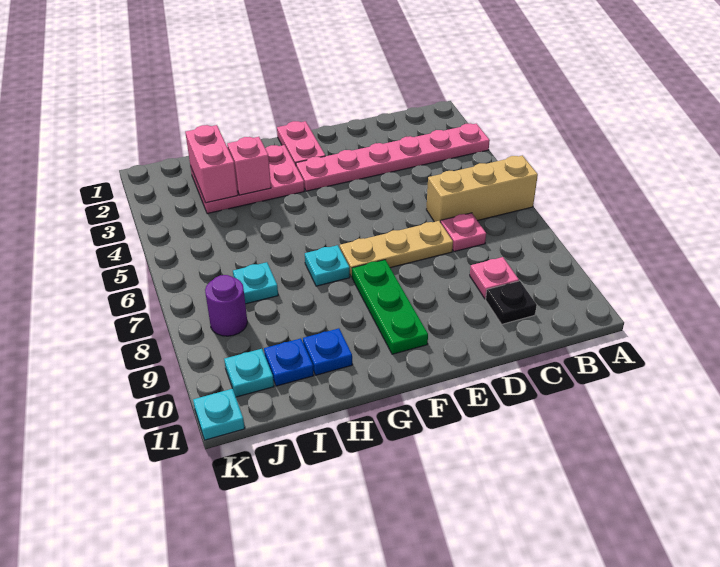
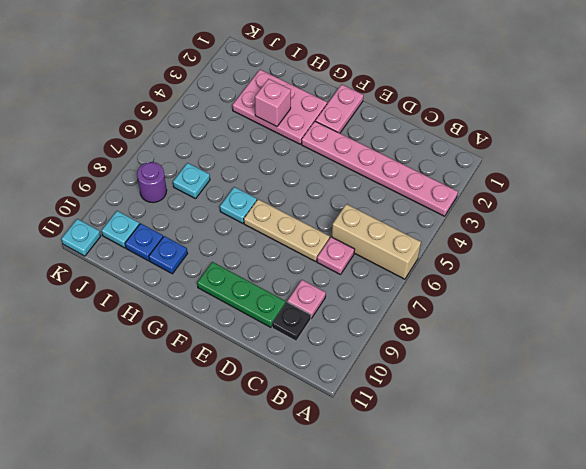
green plate F8:F10 level 1 -> green plate D10:F10 level 1
pink brick I2:I3 level 2 -> none

